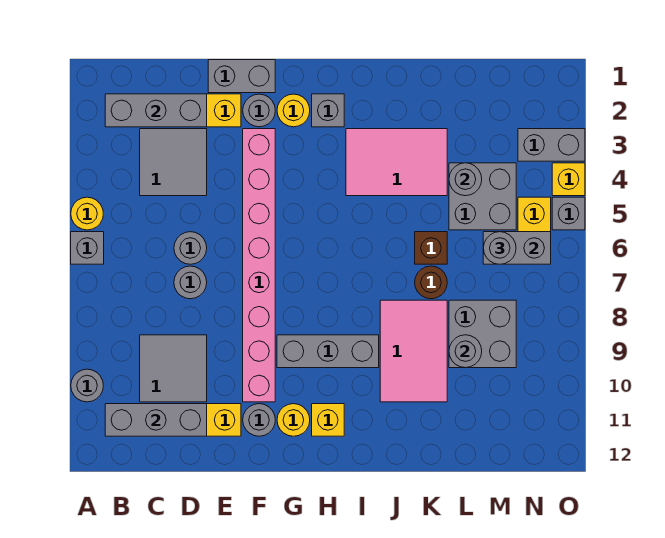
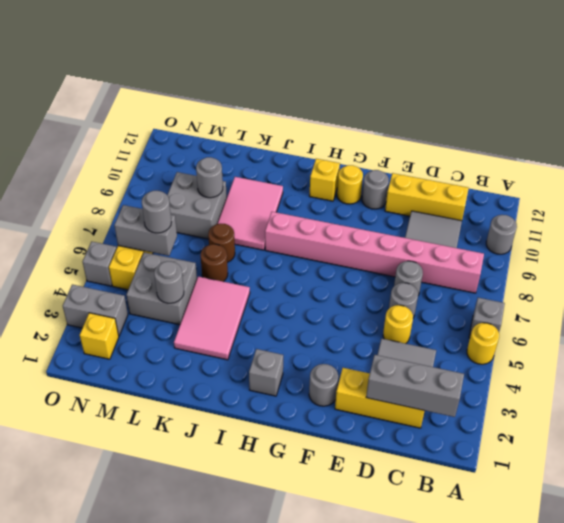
grey brick B11:D11 level 2 -> none
grey brick E1:F1 level 1 -> none
pink brick F3:F10 level 1 -> pink brick B8:I8 level 1
yellow round brick G2 level 1 -> yellow round brick D5 level 1
grey brick G9:I9 level 1 -> none
pink tile I3:K4 level 1 -> pink tile J3:K5 level 1
brown brick K6 level 1 -> brown round brick K6 level 1
yellow brick O4 level 1 -> yellow brick N2 level 1

